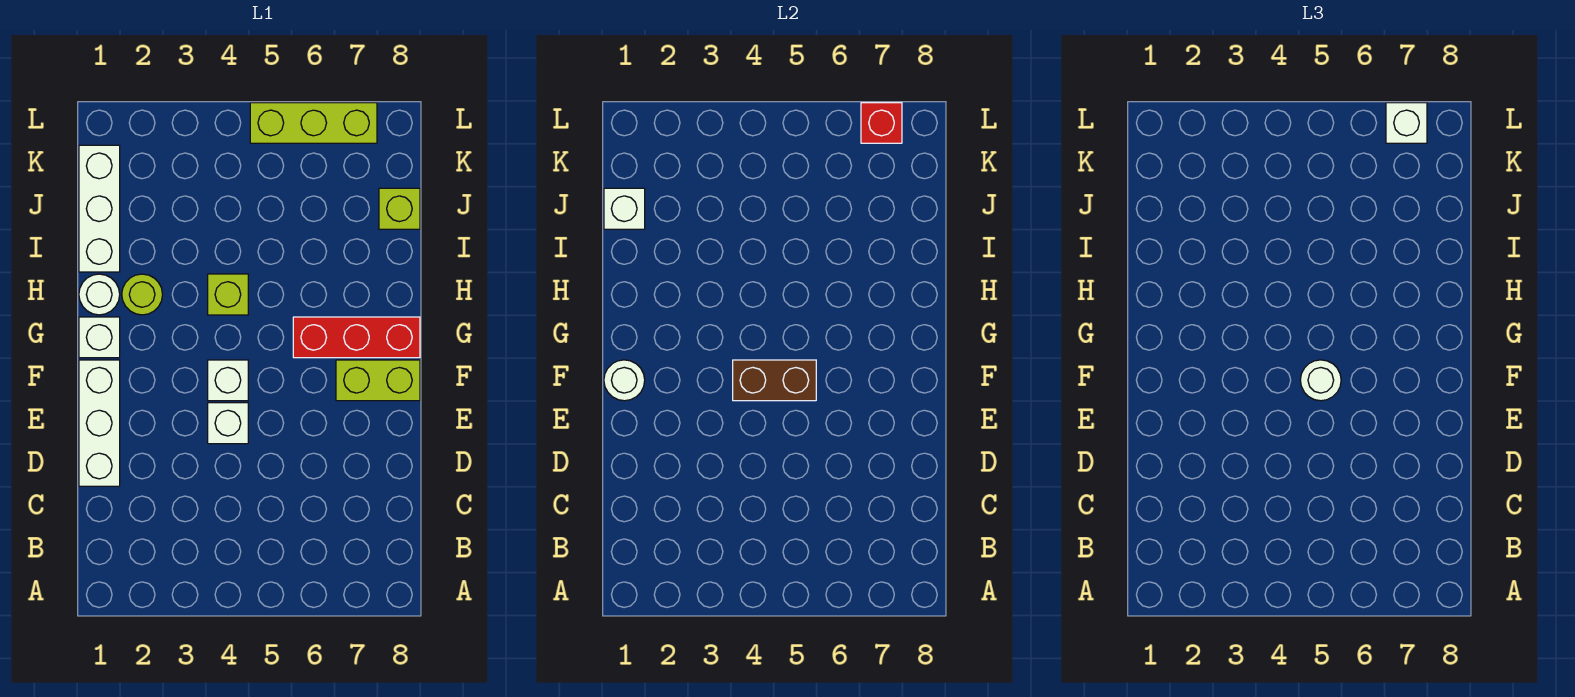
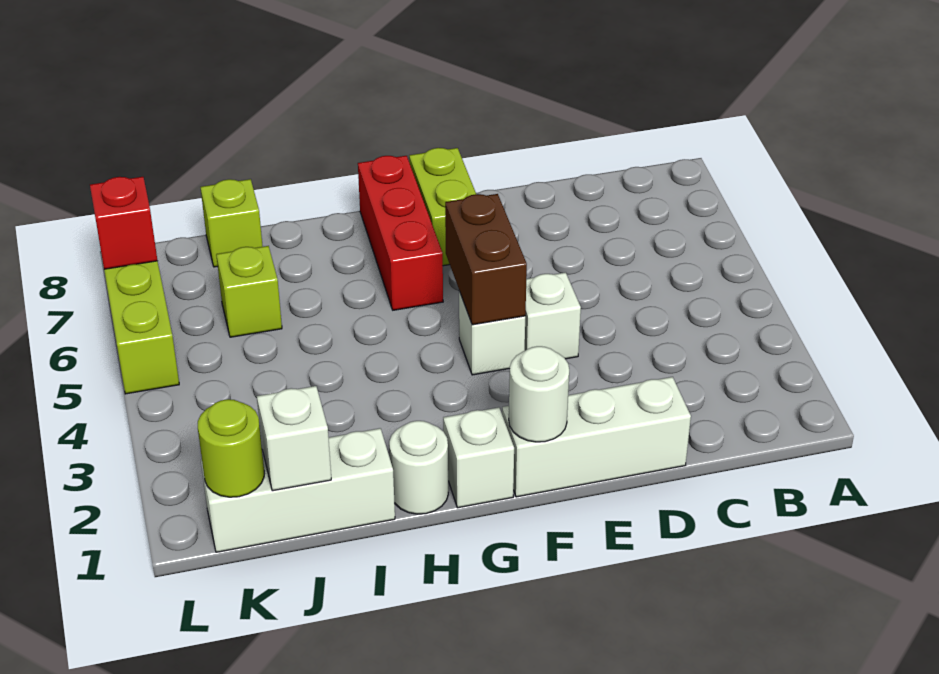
white round brick F5 level 3 -> none
lime round brick H2 level 1 -> lime round brick K1 level 2
lime brick H4 level 1 -> lime brick J6 level 1
white brick L7 level 3 -> none

